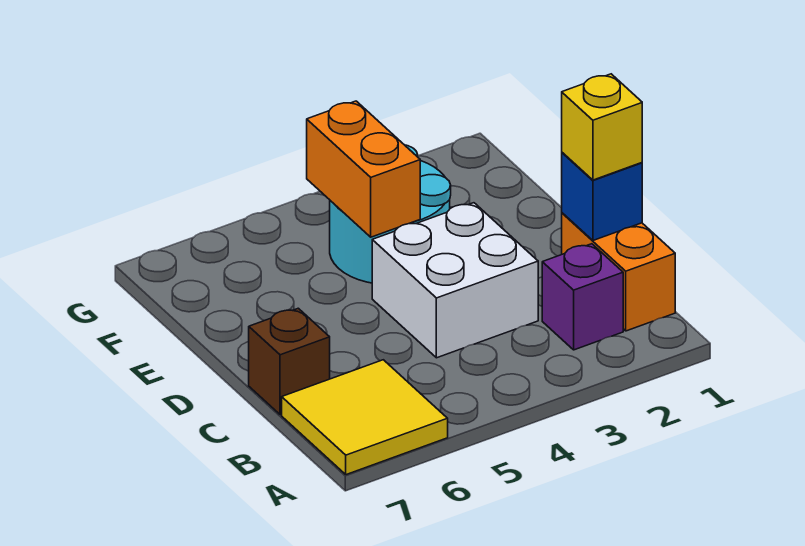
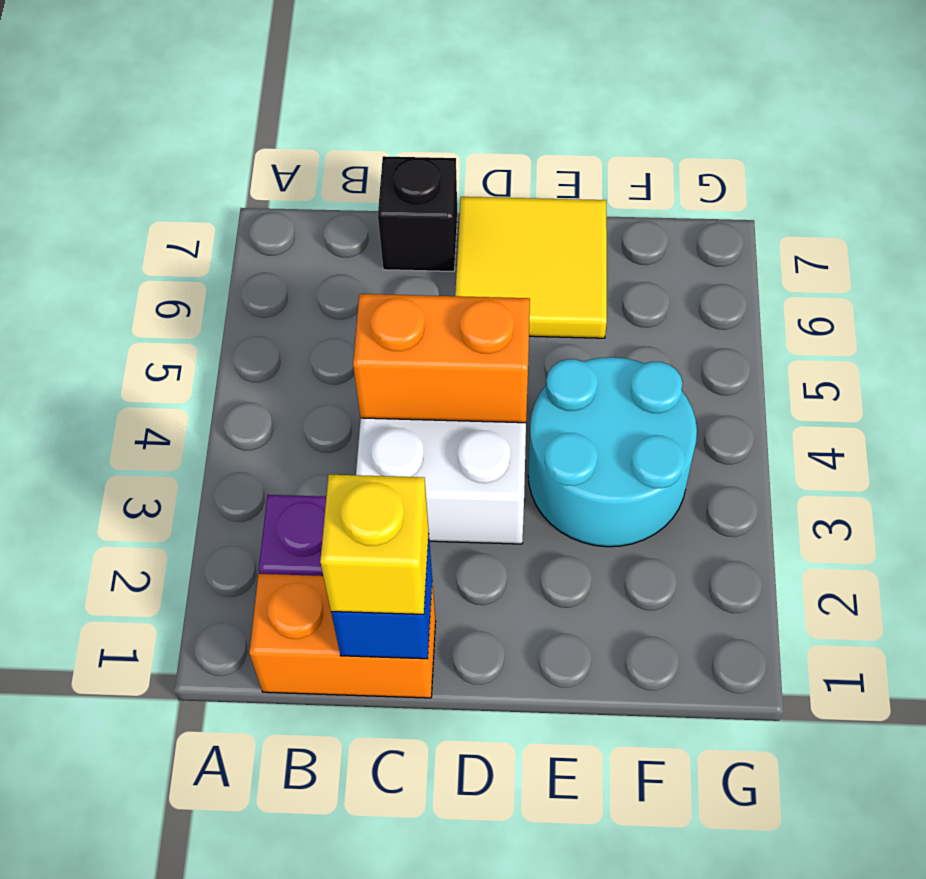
yellow tile A6:B7 level 1 -> yellow tile D6:E7 level 1
brown brick C7 level 1 -> black brick C7 level 1
orange brick E4:F4 level 2 -> orange brick C4:D4 level 2

